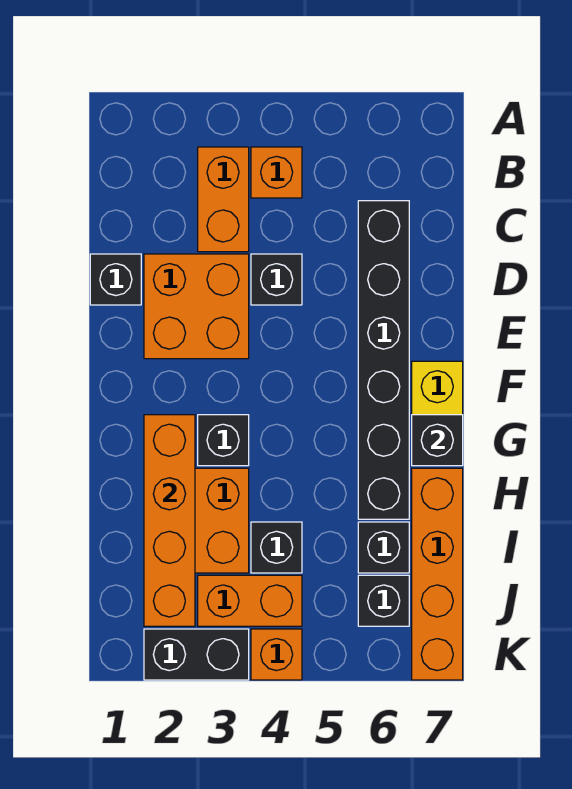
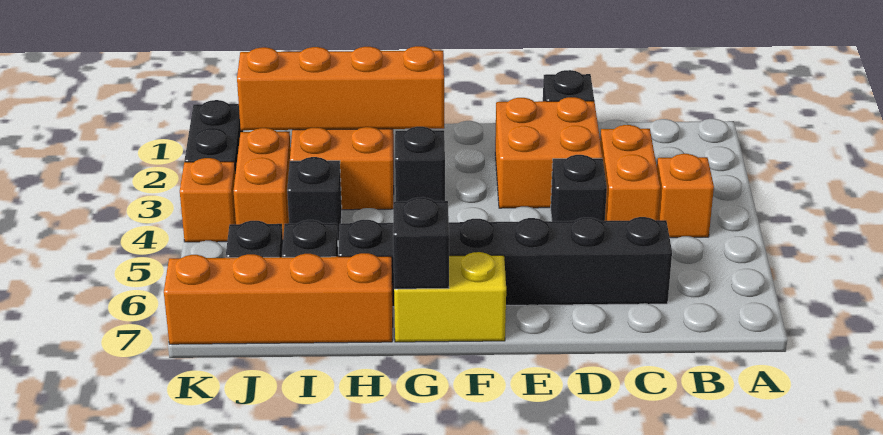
orange brick B3:C3 level 1 -> orange brick C3:C4 level 1

